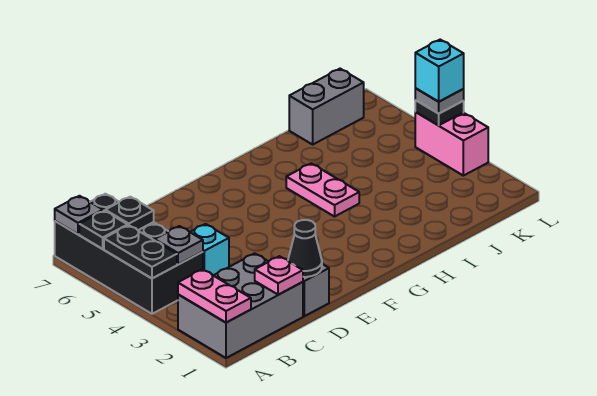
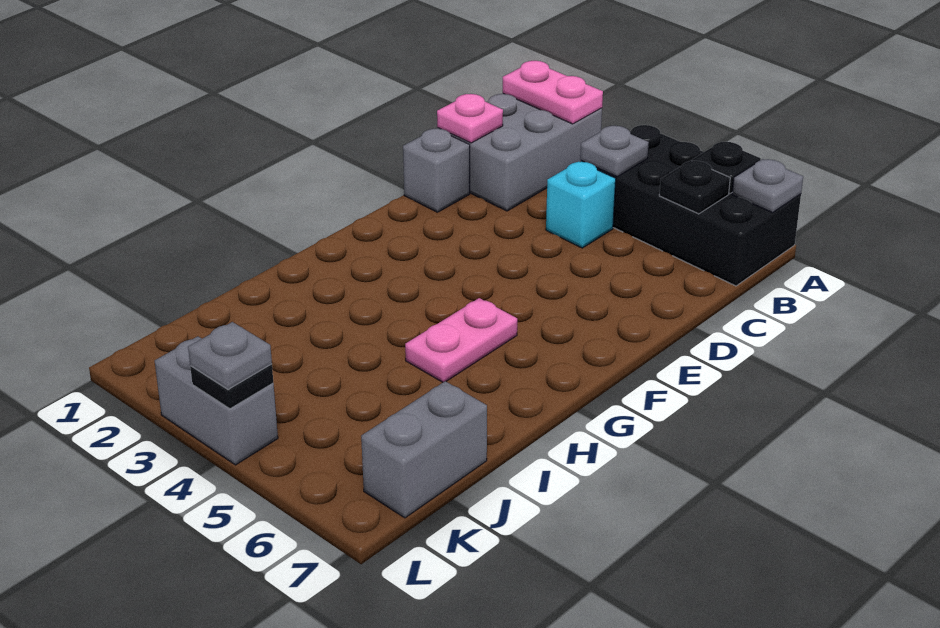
black plate A4:A5 level 2 -> none
black cone D1 level 2 -> none
pink plate H4:H5 level 1 -> pink plate G5:H5 level 1
pink brick L3:L4 level 1 -> grey brick L3:L4 level 1
cyan brick L4 level 4 -> none

